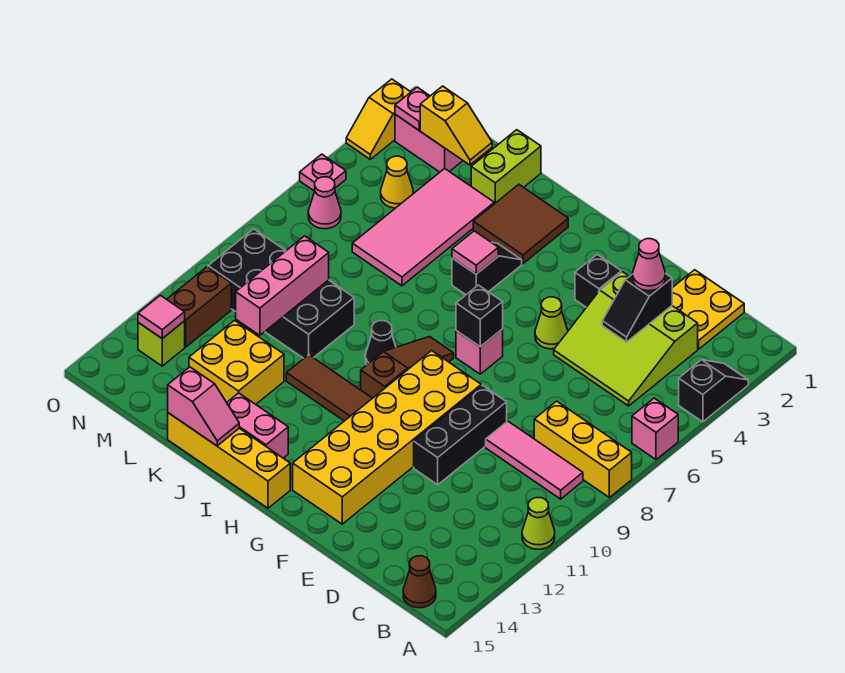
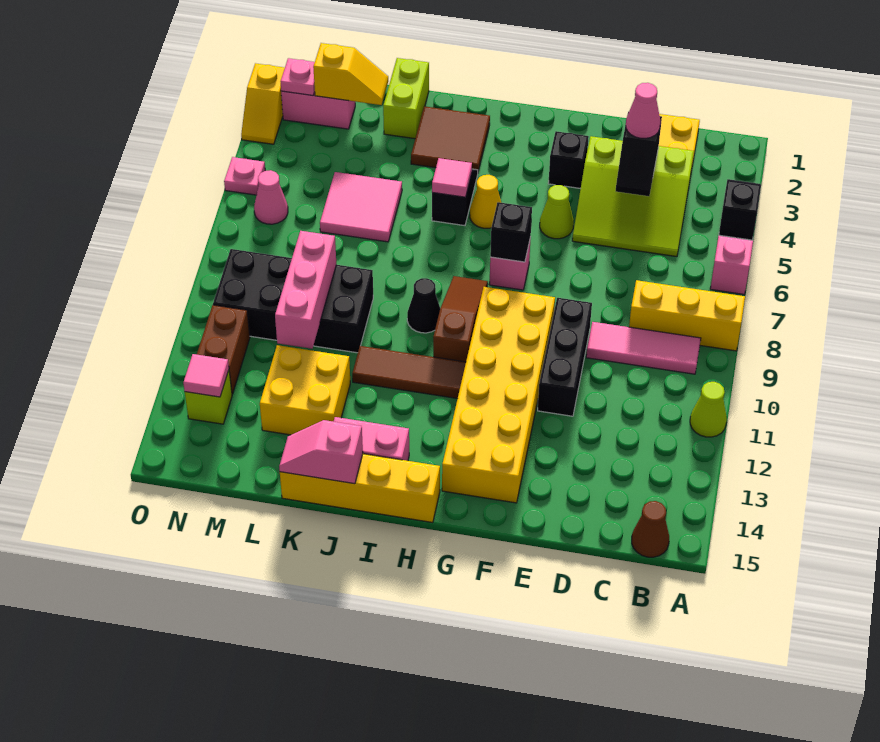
pink slope J15:K15 level 2 top K -> pink slope J15:K15 level 2 top J
pink tile K3:L6 level 1 -> pink tile K5:L6 level 1
yellow cone M4 level 1 -> yellow cone H5 level 1

